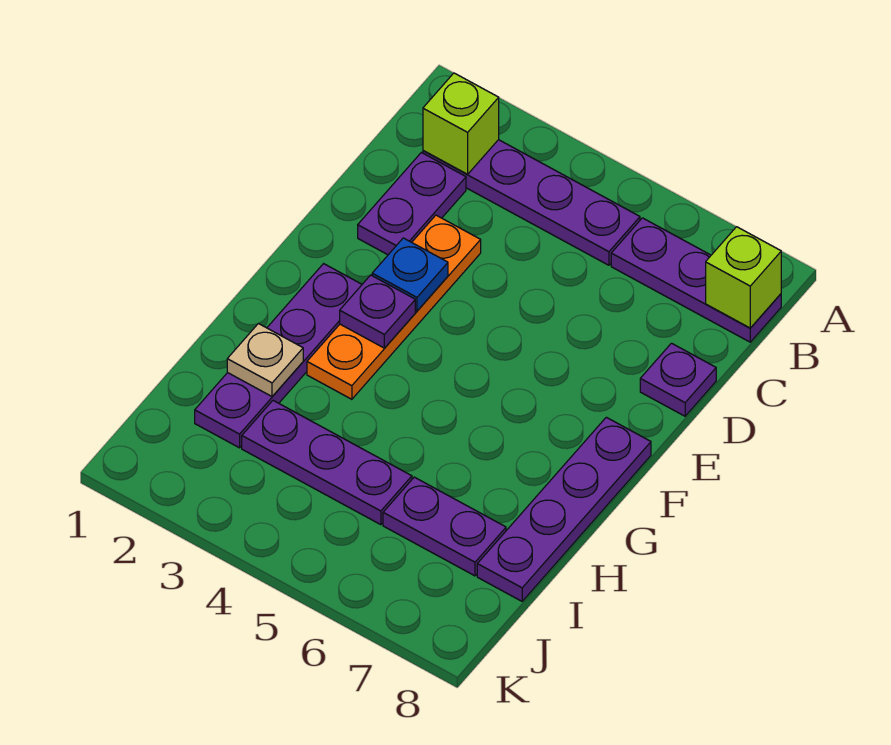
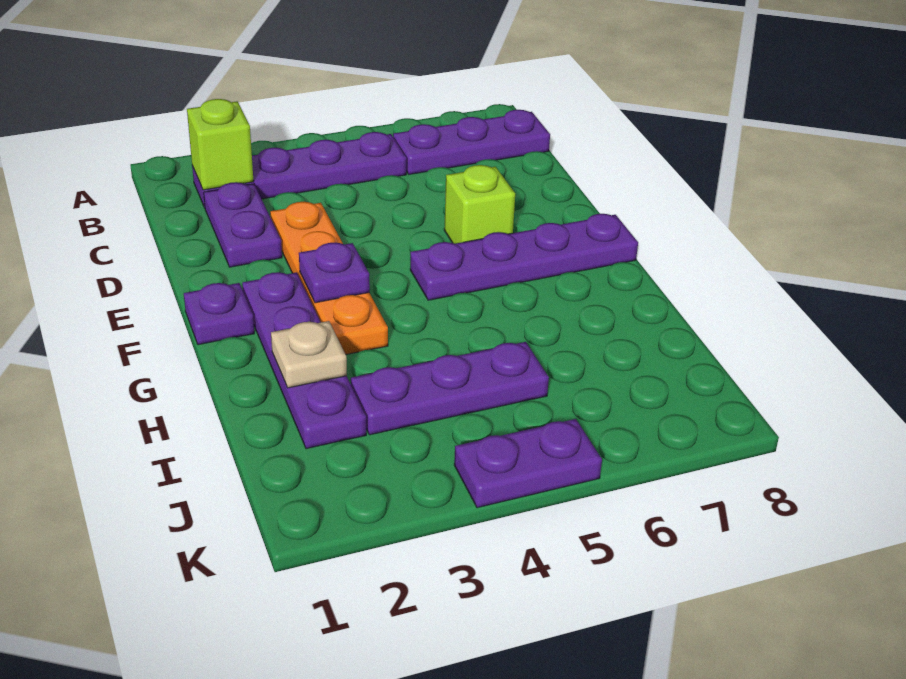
lime brick B8 level 2 -> lime brick E6 level 1
purple plate D8 level 1 -> purple plate F1 level 1
blue plate E3 level 2 -> none
purple plate F8:I8 level 1 -> purple plate F5:F8 level 1
purple plate I6:I7 level 1 -> purple plate K4:K5 level 1

